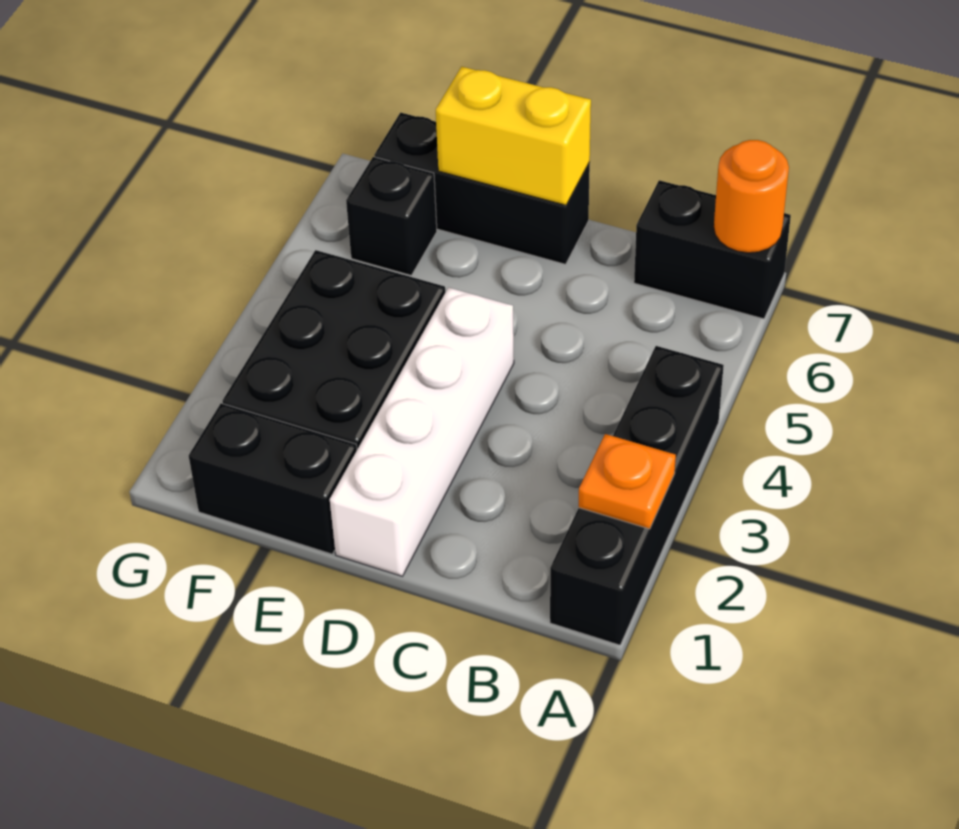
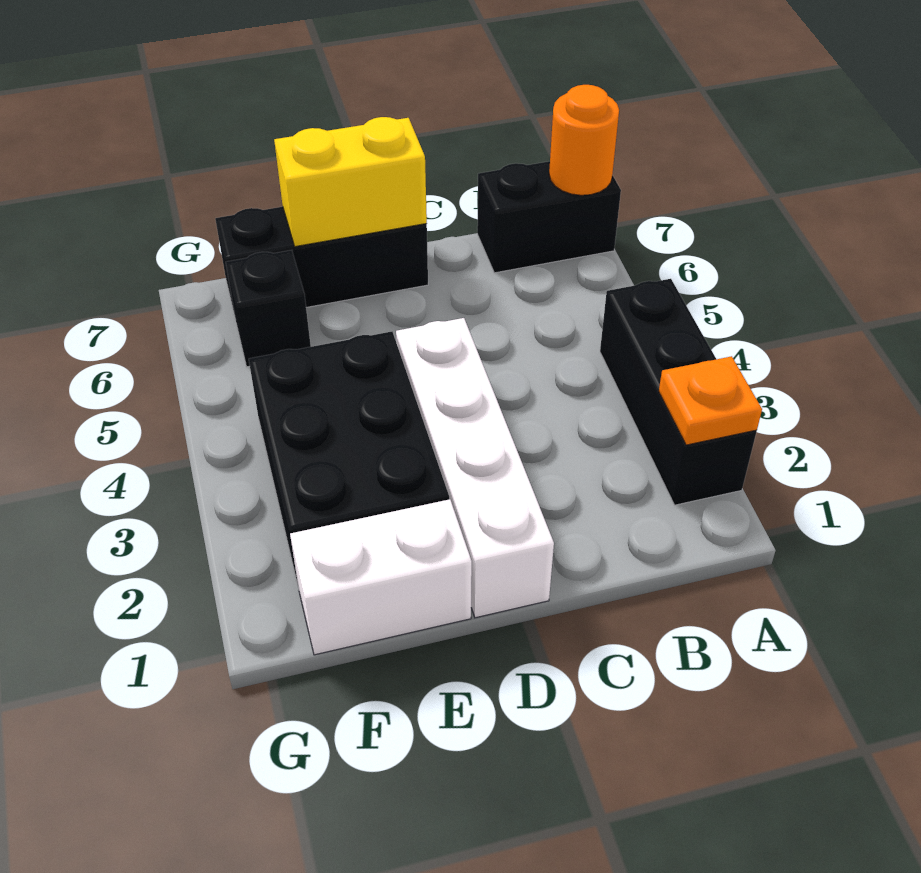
black brick A1:A4 level 1 -> black brick A2:A4 level 1
black brick E1:F1 level 1 -> white brick E1:F1 level 1

